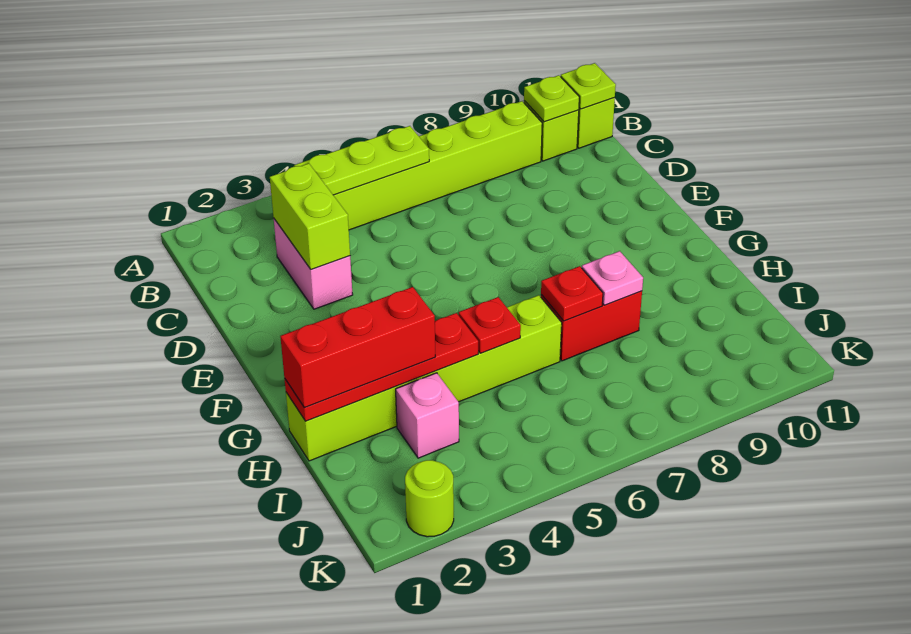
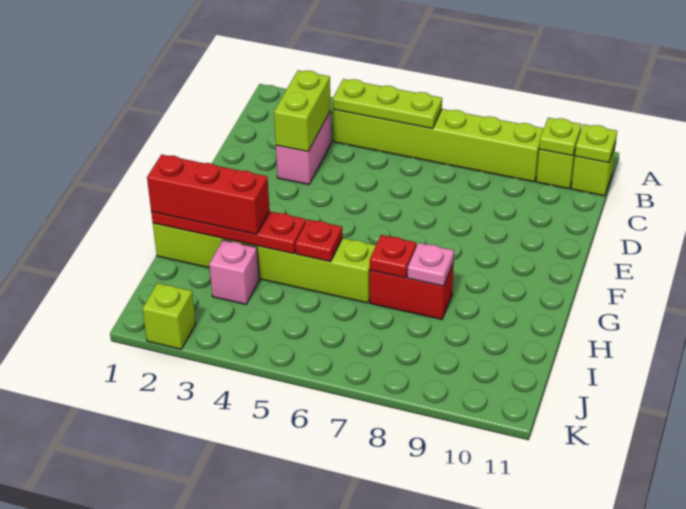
lime round brick K2 level 1 -> lime brick K2 level 1

